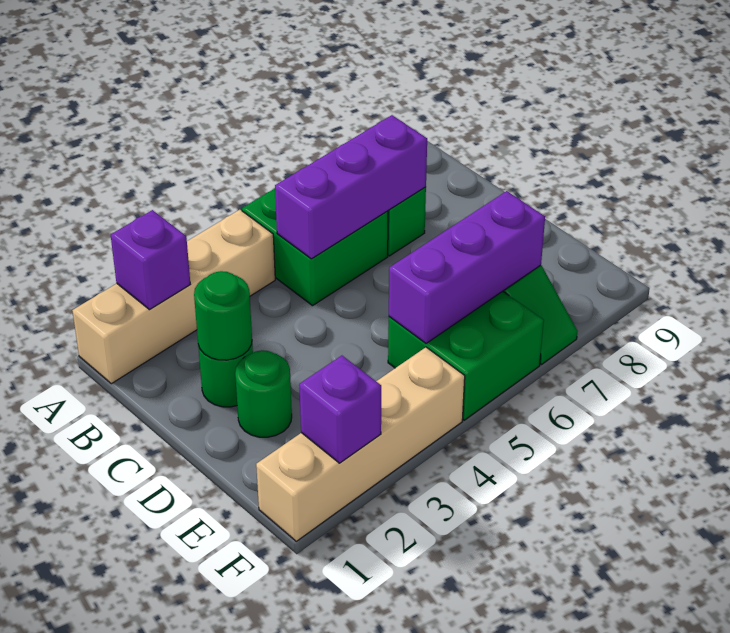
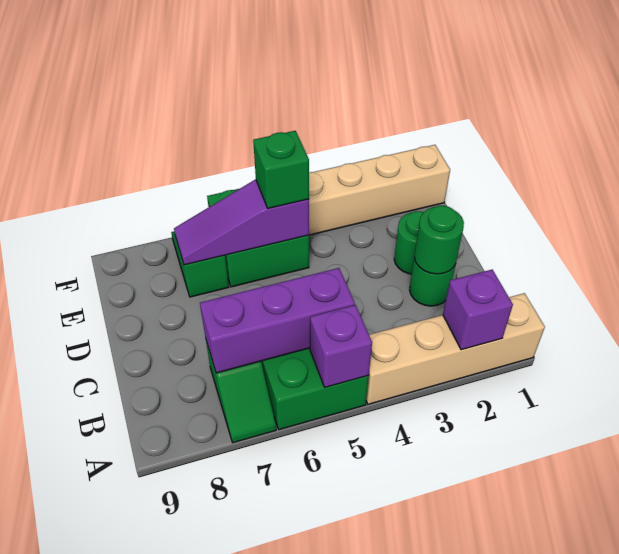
purple brick E5:E7 level 2 -> purple slope E5:E7 level 2 top 5
none -> green brick E5 level 3
purple brick F2 level 2 -> purple brick A5 level 2

